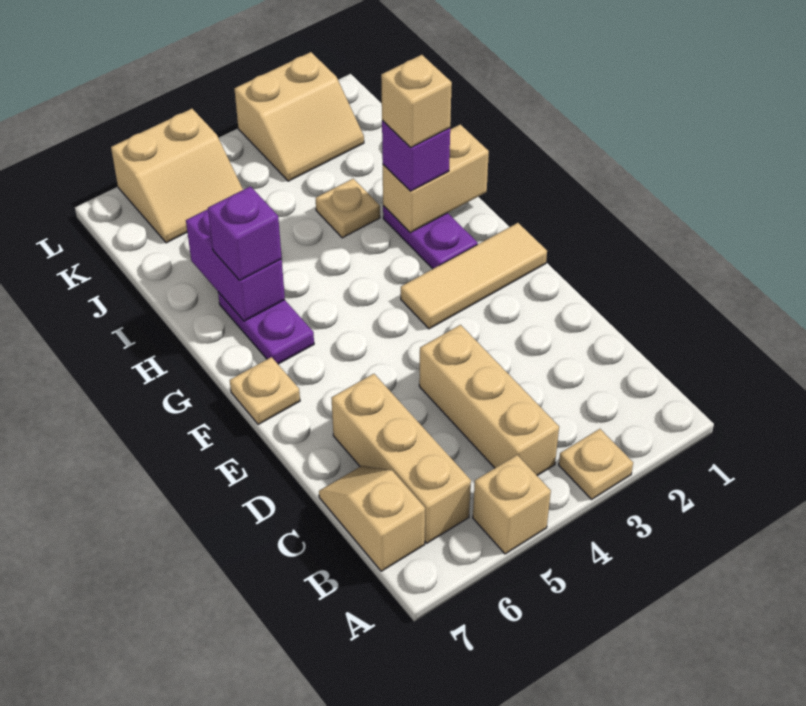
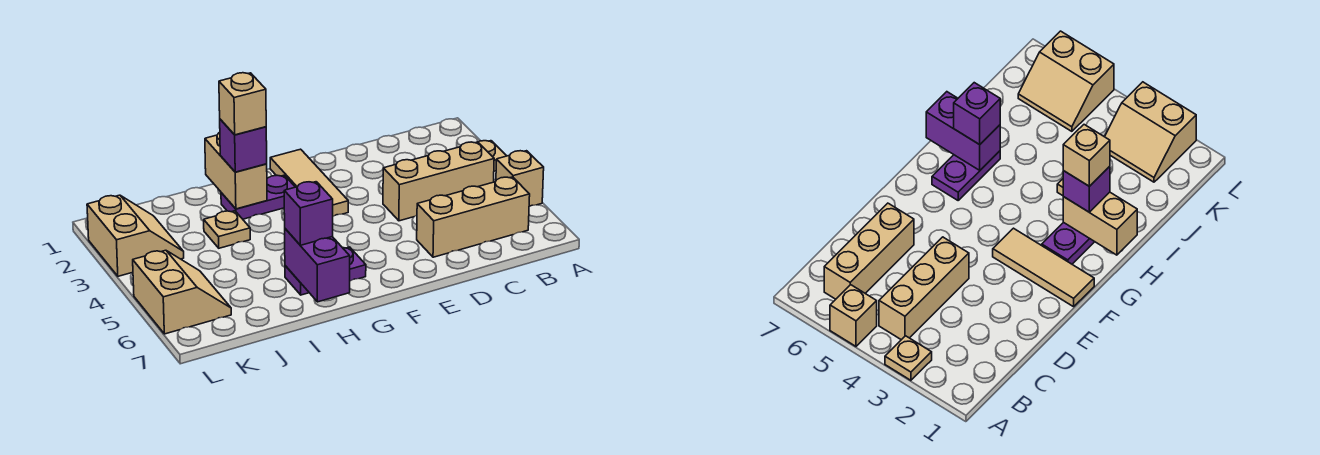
tan slope B7:C7 level 1 top B -> none
tan plate F7 level 1 -> none
purple brick H6:I6 level 2 -> purple brick H6:H7 level 2

